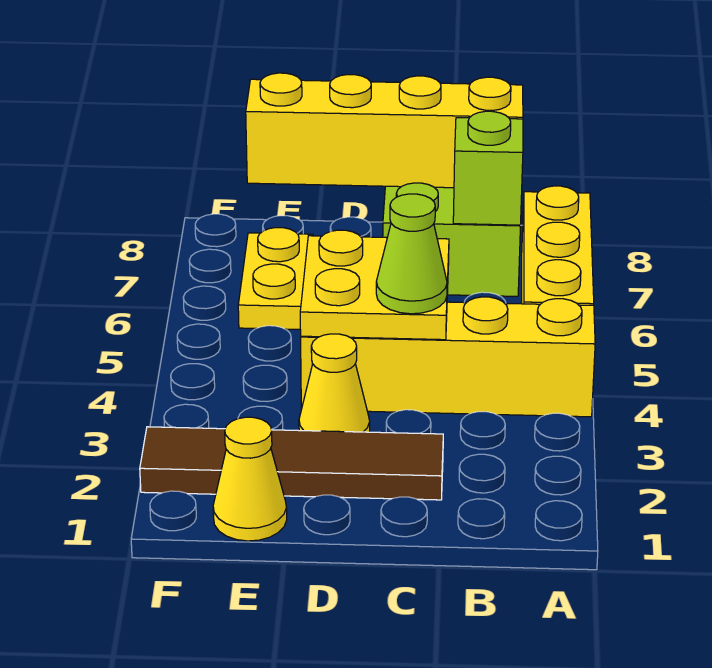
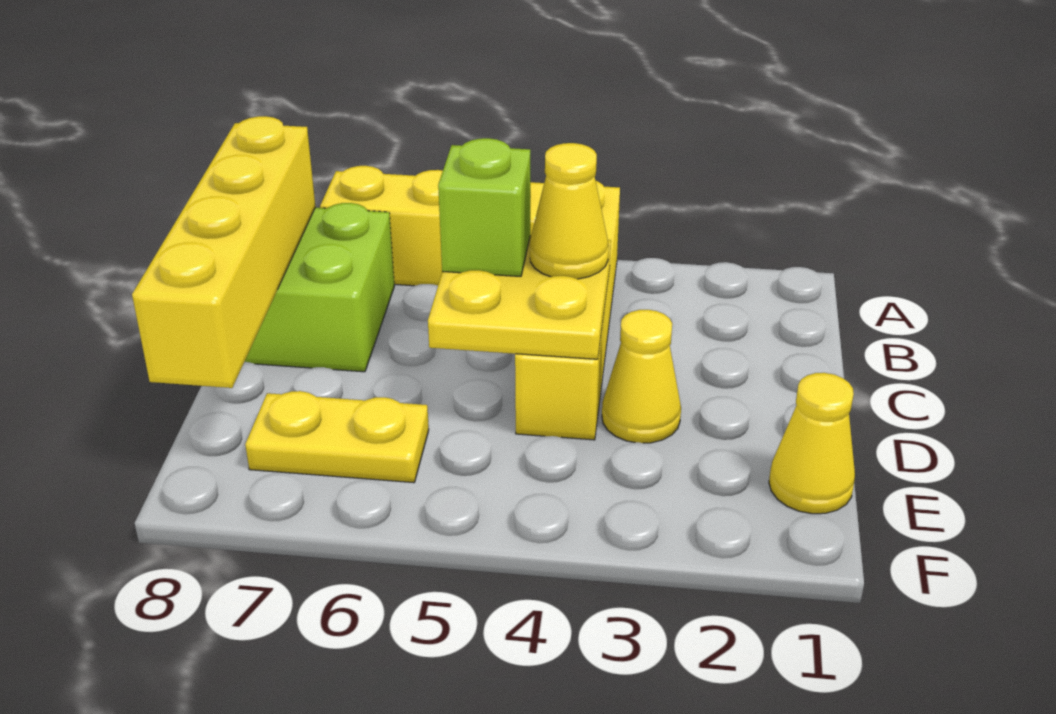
lime brick B7 level 2 -> lime brick C5 level 3
brown tile C2:F2 level 1 -> none
lime cone C4 level 3 -> yellow cone C4 level 3

